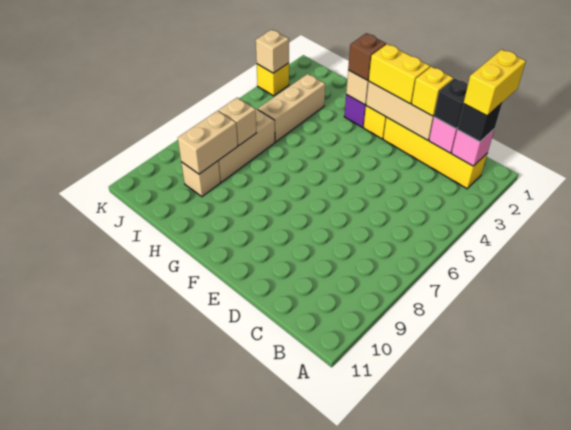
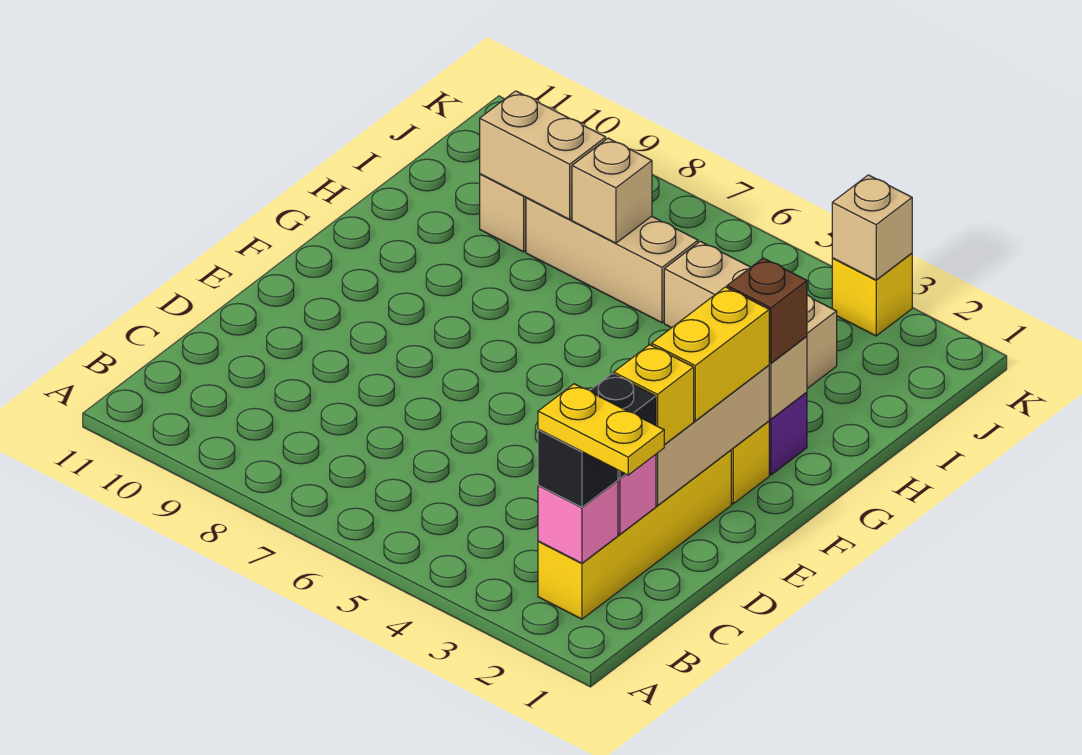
yellow brick B1:B2 level 4 -> yellow plate B1:B2 level 4

